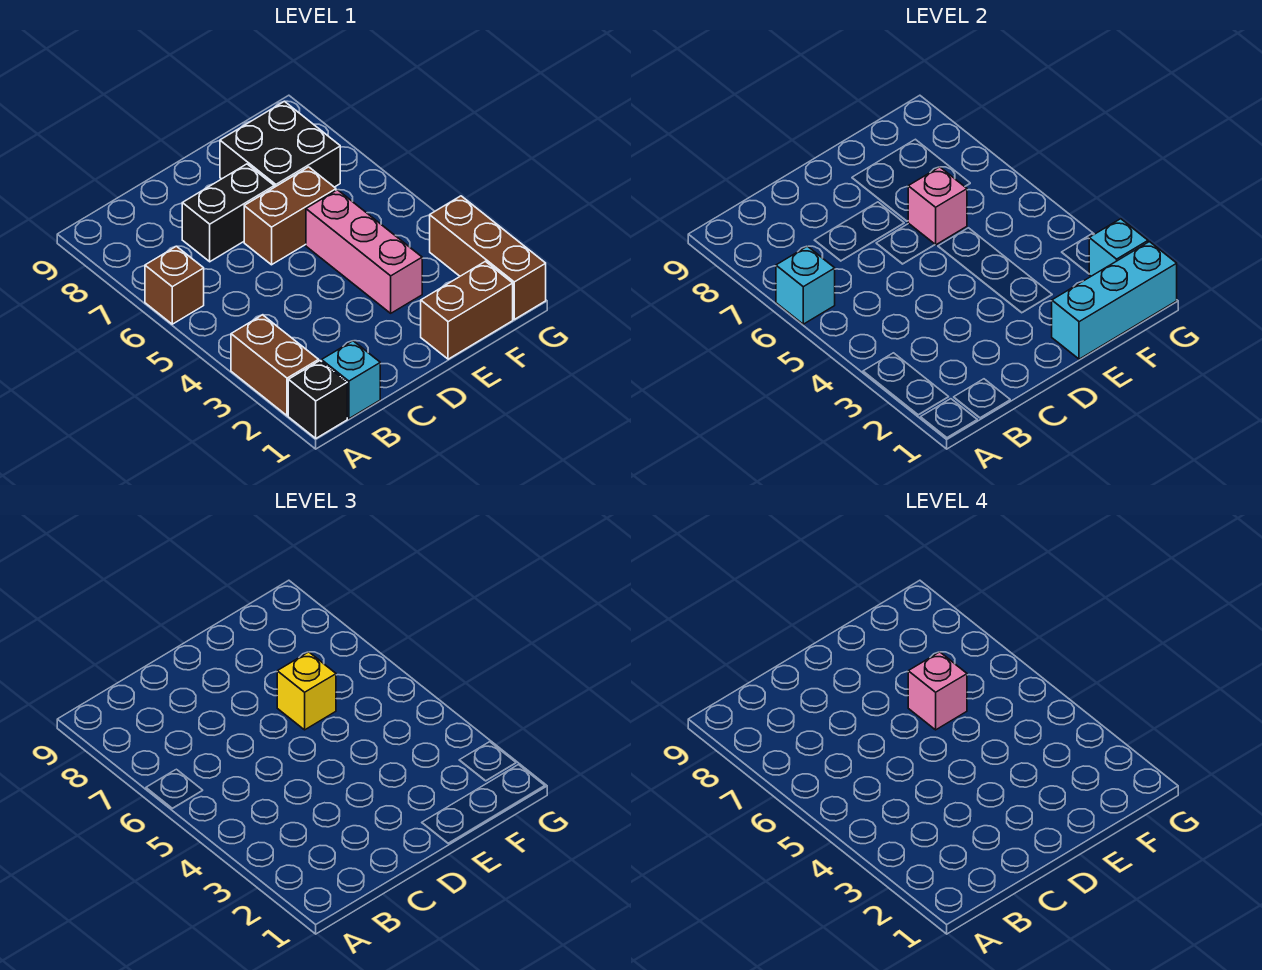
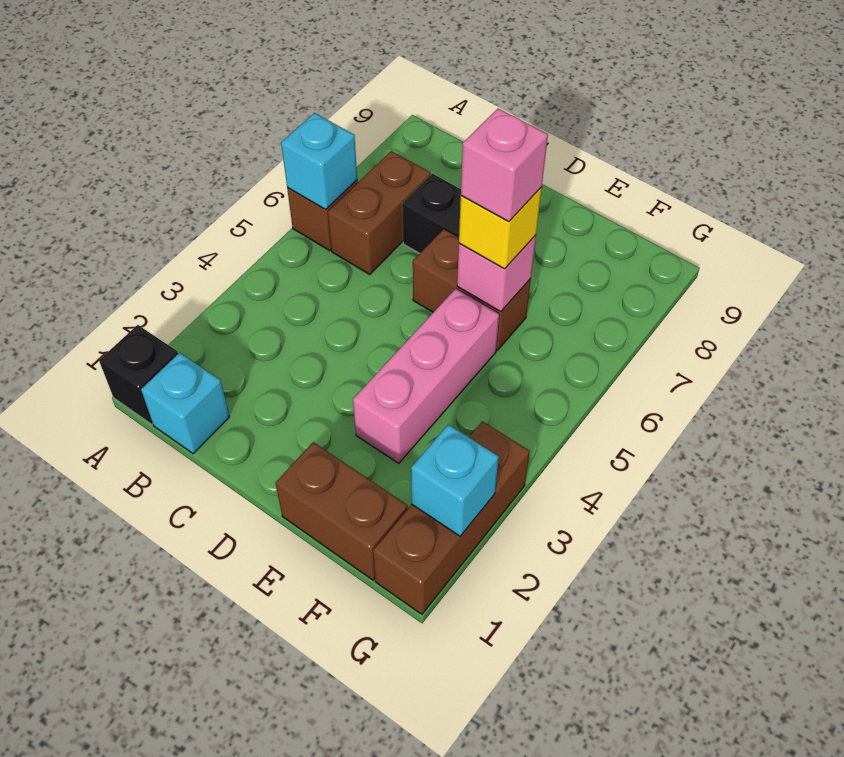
brown brick A2:A3 level 1 -> brown brick B6:B7 level 1
cyan brick E1:G1 level 2 -> none
black brick E7:F8 level 1 -> none

